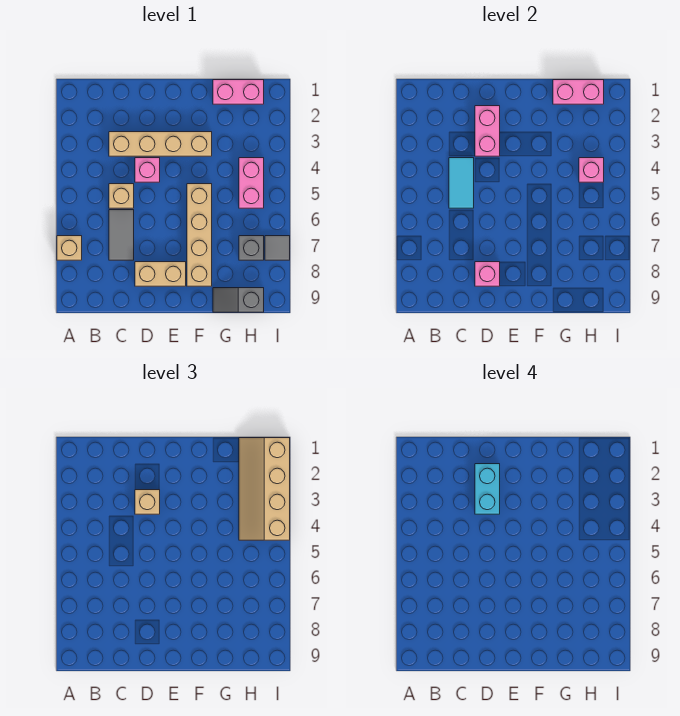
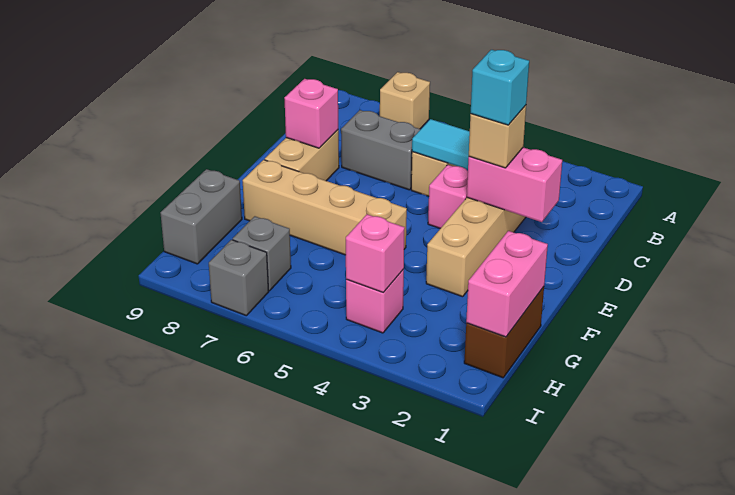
grey tile C6:C7 level 1 -> grey brick C6:C7 level 1
cyan brick D2:D3 level 4 -> cyan brick D3 level 4
pink brick G1:H1 level 1 -> brown brick G1:H1 level 1
grey slope G9:H9 level 1 top H -> grey brick G9:H9 level 1
tan slope H1:I4 level 3 top I -> none
pink brick H4:H5 level 1 -> pink brick H4 level 1
grey tile I7 level 1 -> grey brick I7 level 1

